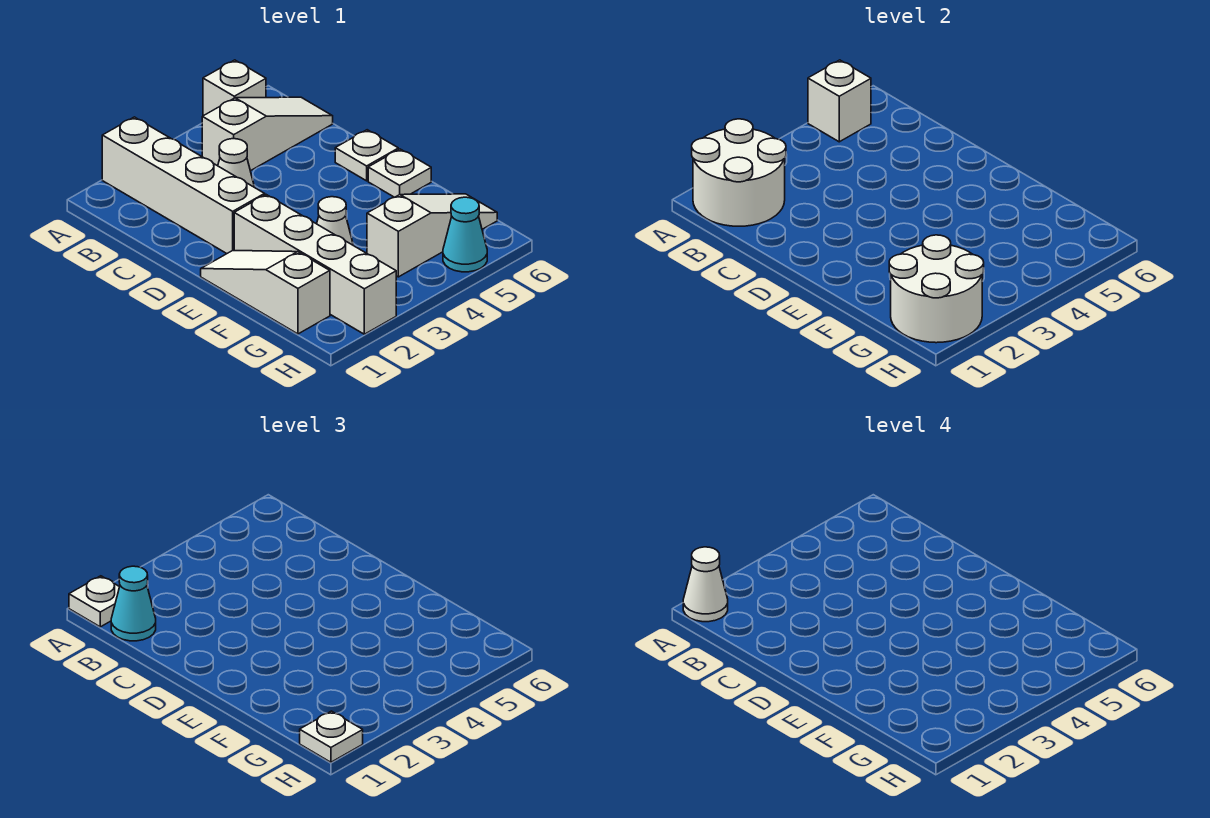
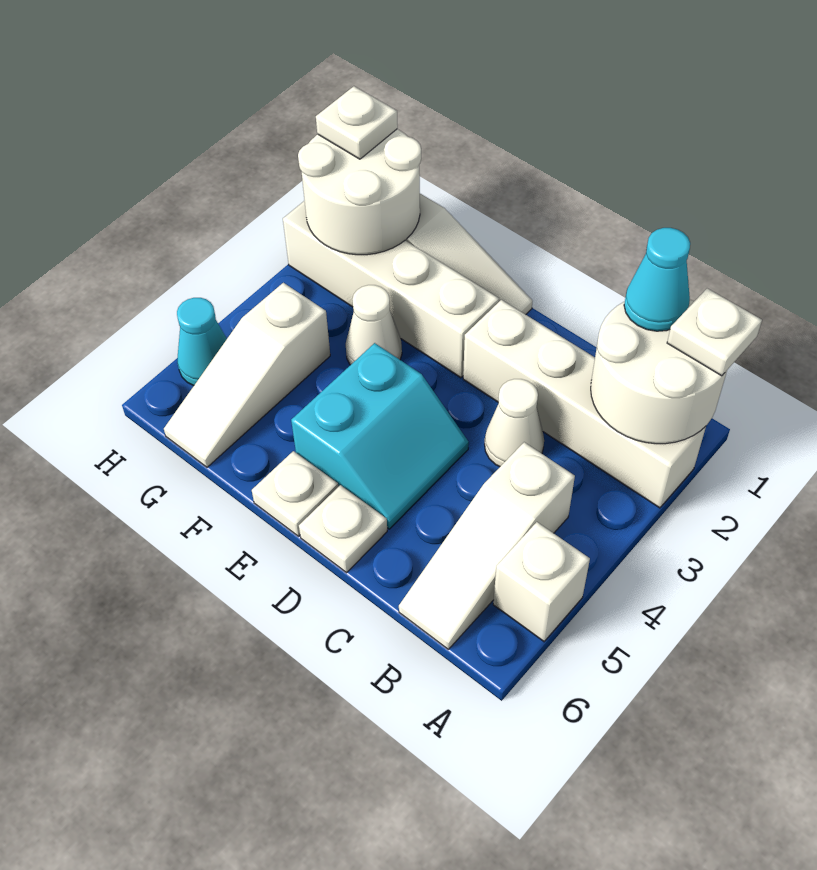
white cone A1 level 4 -> none
white brick A5 level 2 -> none
none -> cyan slope D4:E5 level 1 top E

